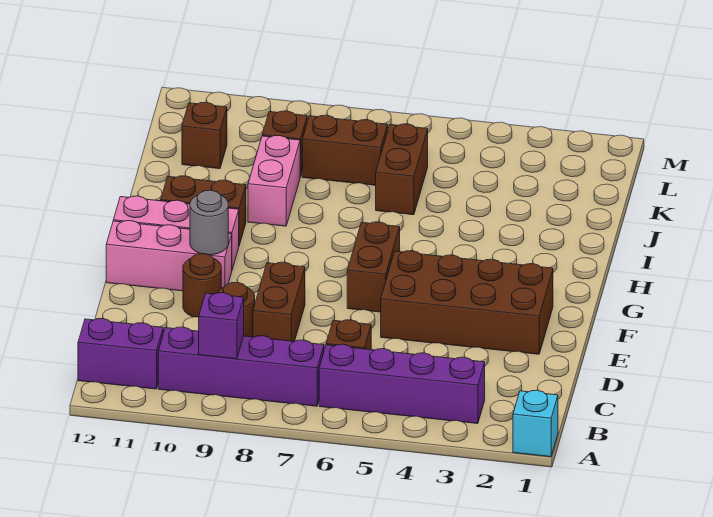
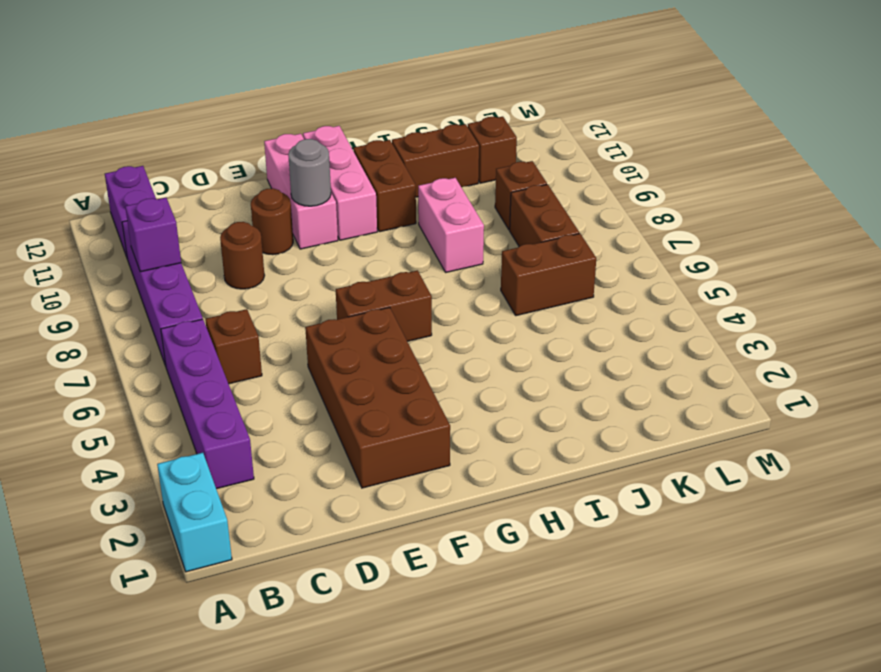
cyan brick A1 level 1 -> cyan brick A1:A2 level 1
brown brick D8:E8 level 1 -> brown brick I11:J11 level 1
pink brick I9:J9 level 1 -> pink brick I8:I9 level 1

